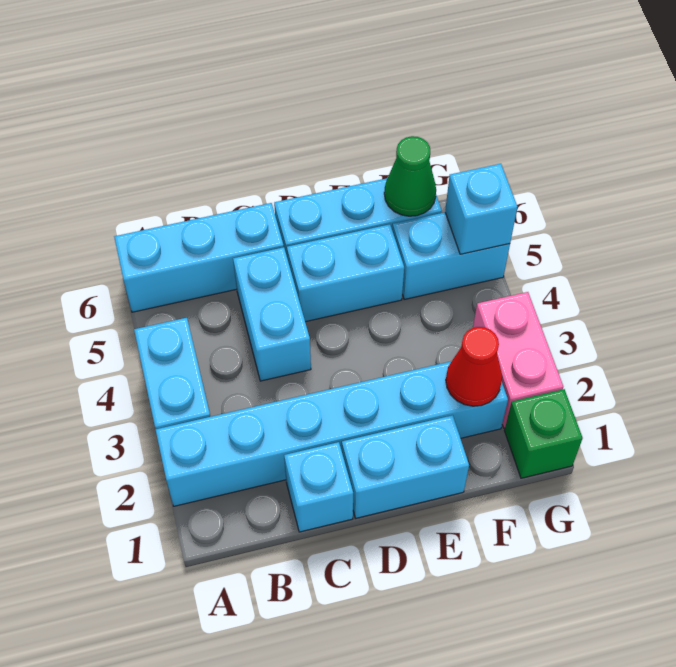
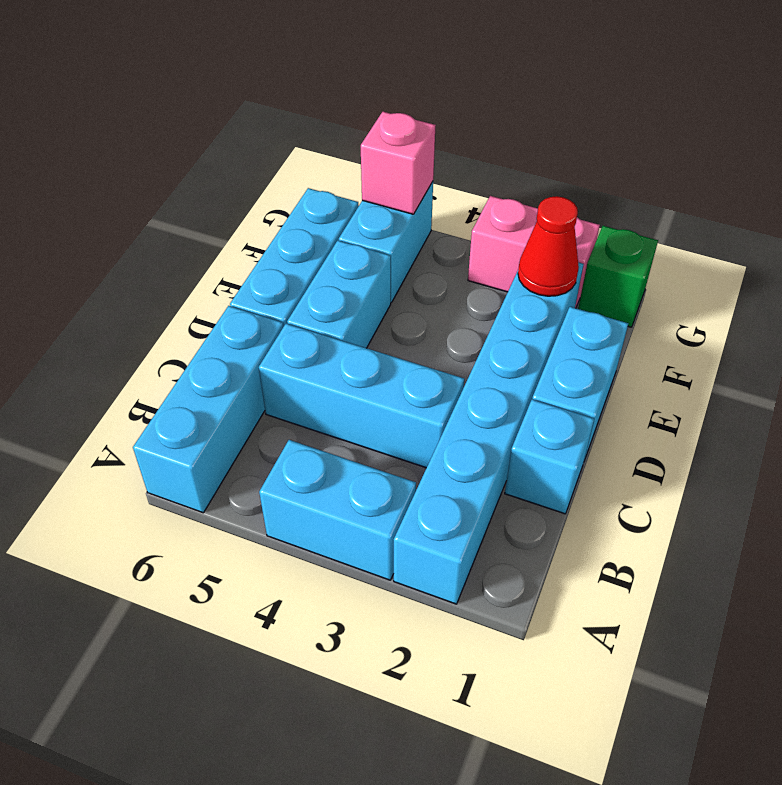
cyan brick C4:C5 level 1 -> cyan brick C3:C5 level 1
green cone F6 level 2 -> none
cyan brick G5 level 2 -> pink brick G5 level 2

